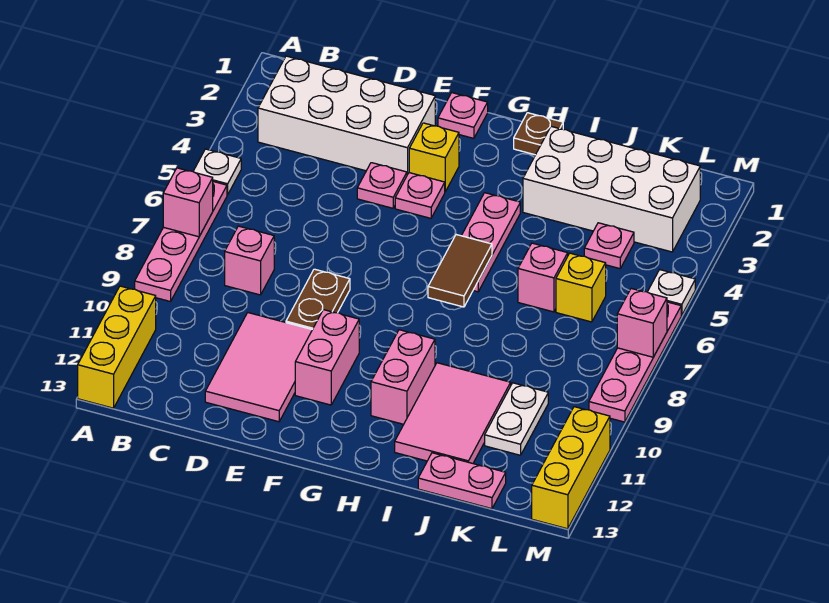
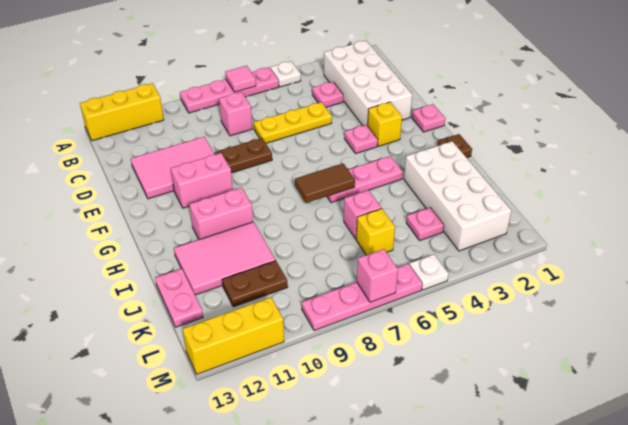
pink brick A7 level 2 -> pink tile A7 level 2
none -> yellow plate D5:D7 level 1
pink plate E4 level 1 -> pink plate C4 level 1
white plate K10:K11 level 1 -> brown plate K10:K11 level 1

